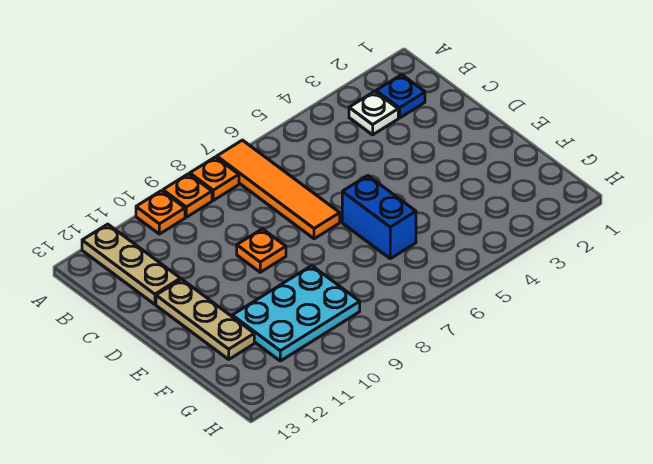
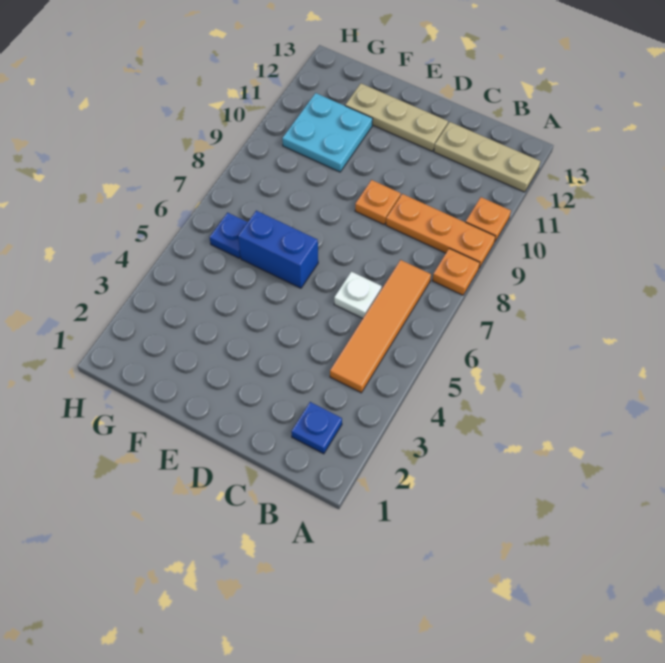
orange tile A7:D7 level 1 -> orange tile B4:B7 level 1
orange plate A9 level 1 -> orange plate A9:C9 level 1
white plate B3 level 1 -> white plate C6 level 1
cyan plate F9:G11 level 1 -> cyan plate F10:G11 level 1
none -> blue plate G6 level 1

